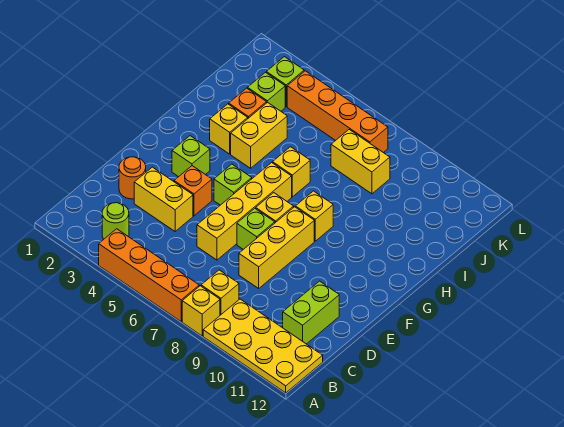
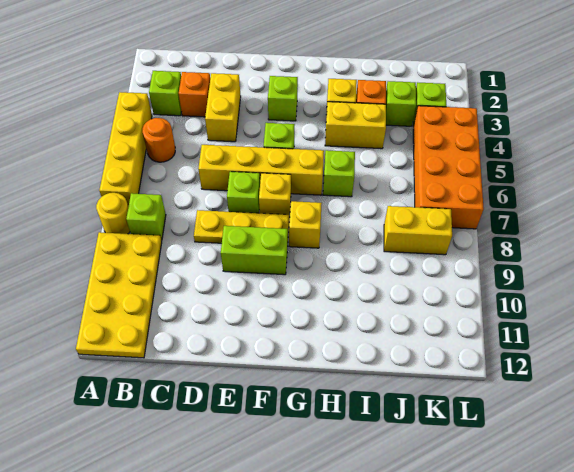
orange brick A4:A7 level 1 -> yellow brick A4:A7 level 1
yellow brick A8 level 1 -> yellow round brick A8 level 1
lime round brick B3 level 1 -> lime brick B3 level 1
yellow brick B8 level 1 -> lime brick B8 level 1
lime brick C11:D11 level 1 -> lime brick E9:F9 level 1
orange round brick D2 level 1 -> orange round brick B5 level 1
yellow brick D8:F8 level 1 -> yellow plate D8:F8 level 1
orange brick E4 level 1 -> orange brick C3 level 1
yellow brick H6 level 1 -> lime brick H6 level 1
yellow brick J7:J8 level 1 -> yellow brick J8:K8 level 1
orange brick K4:K7 level 1 -> orange brick K4:L7 level 1

